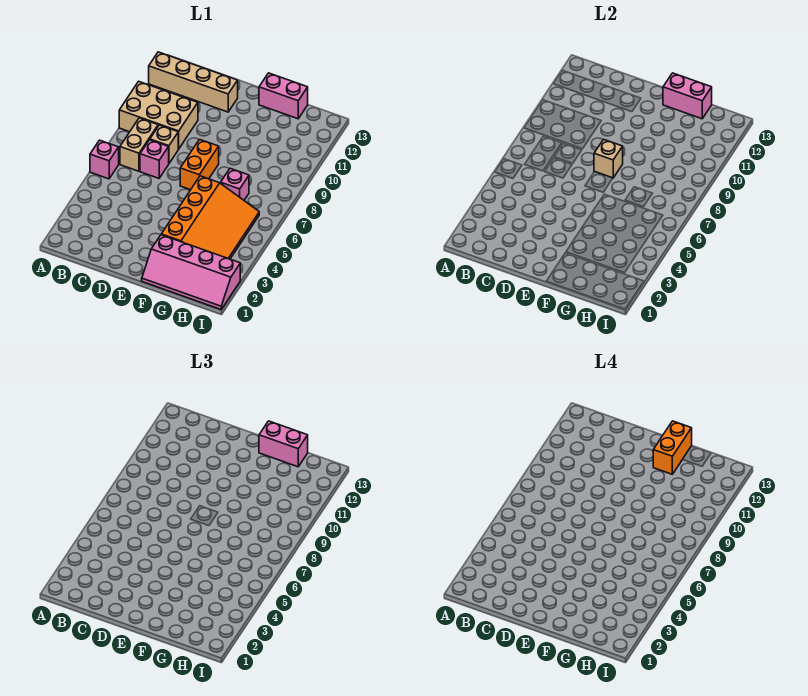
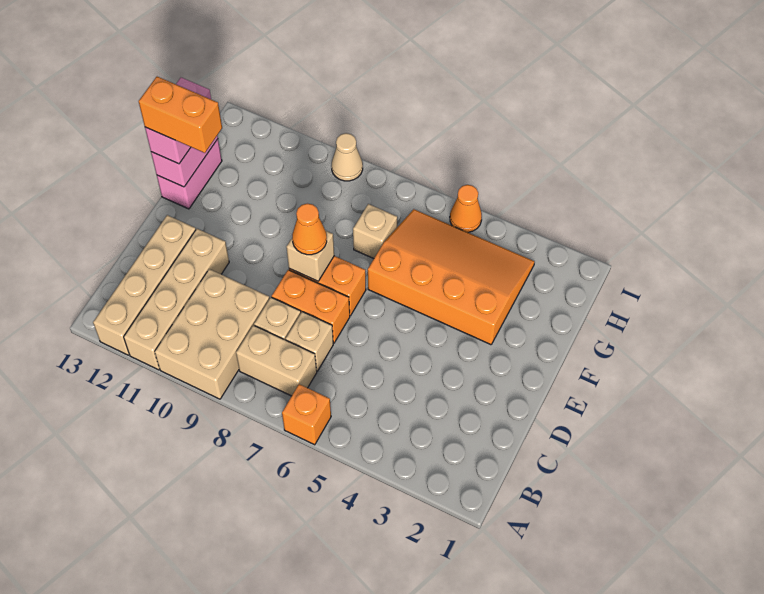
pink brick A6 level 1 -> orange brick A6 level 1
none -> tan brick A11:D11 level 1
pink brick C7 level 1 -> tan brick C7 level 1
none -> orange brick D7:D8 level 1
none -> orange cone E8 level 3
pink slope F1:I2 level 1 top 2 -> none
pink brick G7 level 1 -> tan brick G7 level 1
none -> orange cone I5 level 1
none -> tan cone I9 level 1

